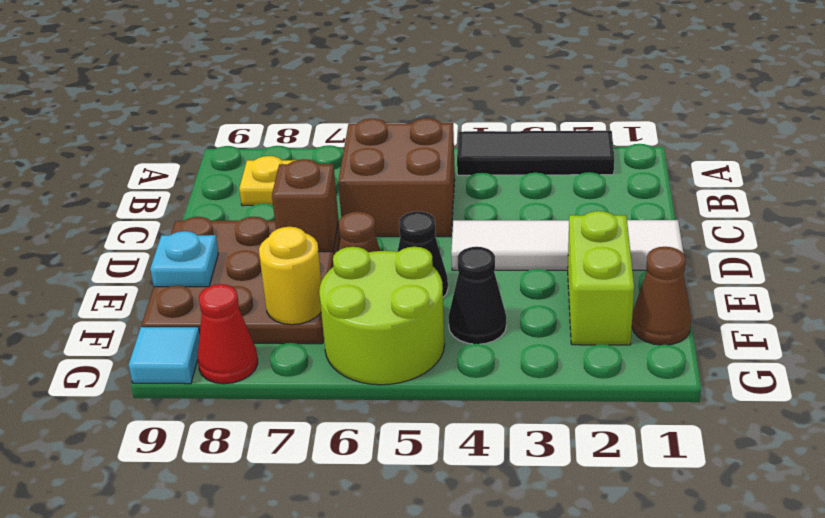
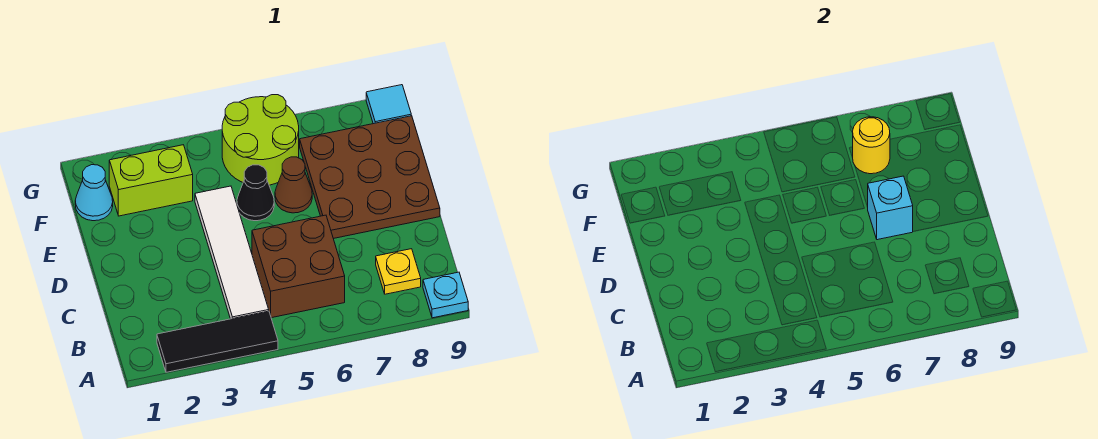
white tile D1:D4 level 1 -> white tile B4:E4 level 1
brown brick D7 level 2 -> cyan brick D7 level 2
lime brick E2:F2 level 1 -> lime brick F2:F3 level 1
cyan plate E9 level 2 -> cyan plate A9 level 1
brown cone F1 level 1 -> cyan cone F1 level 1
black cone F4 level 1 -> none
red cone G8 level 1 -> none

